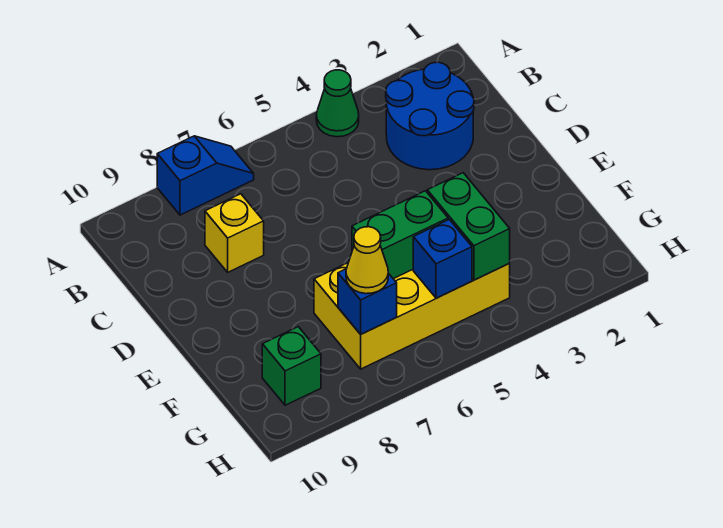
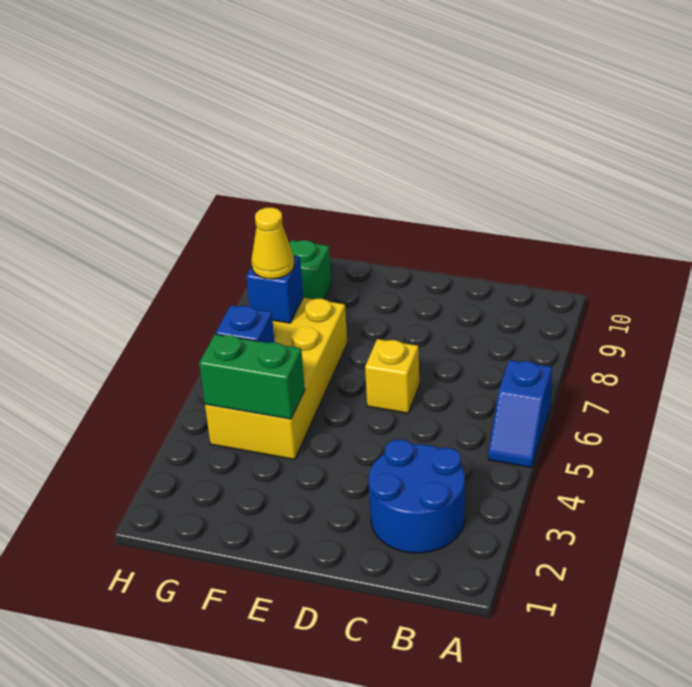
green cone A4 level 1 -> none
blue slope A7:A8 level 1 top 8 -> blue slope A5:A6 level 1 top 6
yellow brick C8 level 1 -> yellow brick D6 level 1
green brick F5:F6 level 2 -> none

